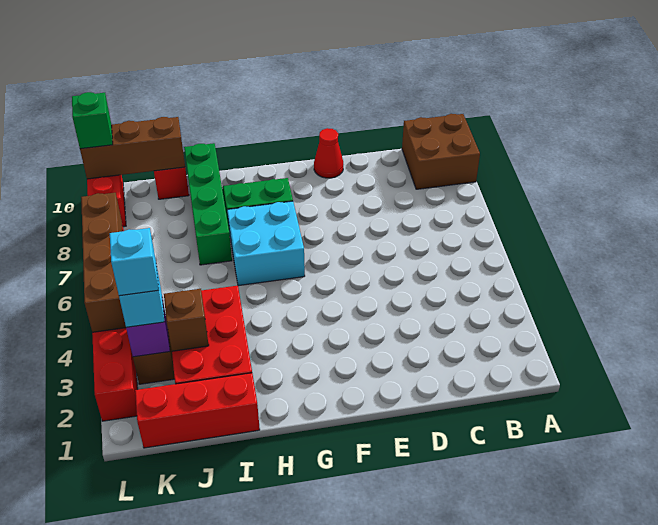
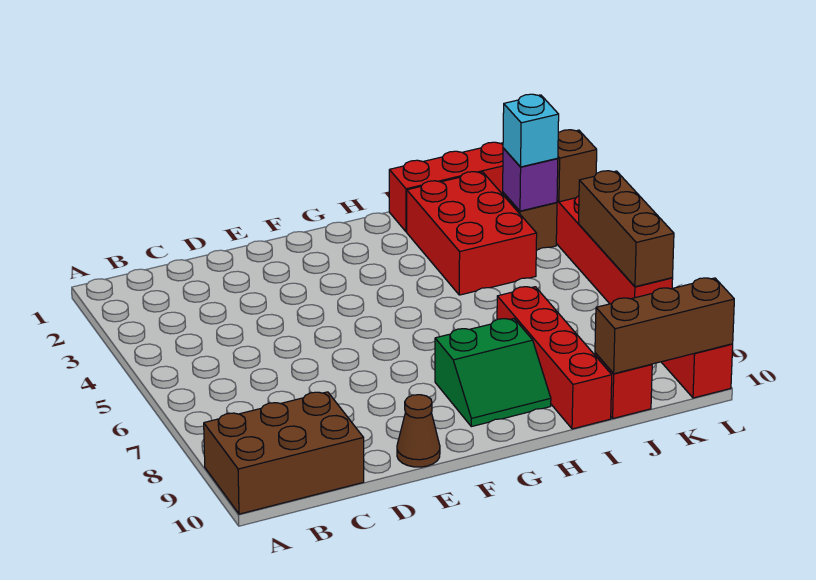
brown brick A9:B10 level 1 -> brown brick A9:C10 level 1
red cone E10 level 1 -> brown cone E10 level 1
cyan brick G6:H7 level 1 -> none
green brick I7:I10 level 1 -> red brick I7:I10 level 1
brown brick J3 level 2 -> brown brick L3 level 2
cyan brick K3 level 4 -> none
brown brick L4:L7 level 2 -> brown brick L5:L7 level 2
green brick L10 level 3 -> none

